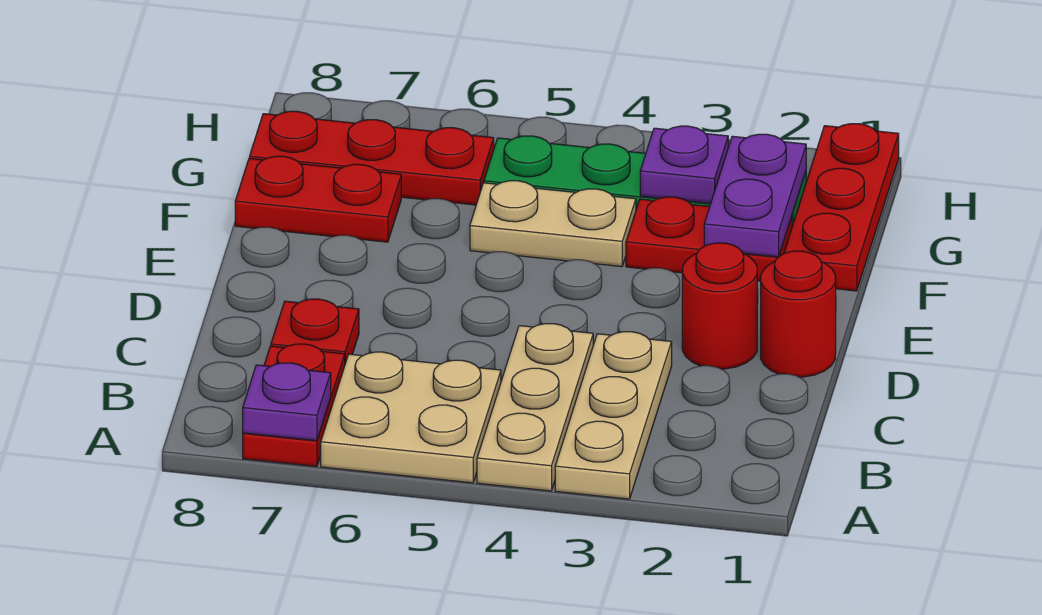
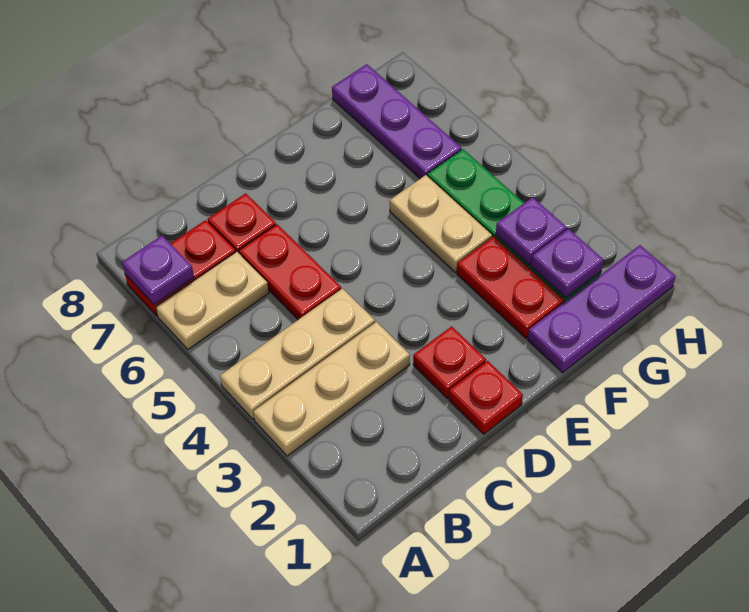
tan plate A5:B6 level 1 -> tan plate A6:B6 level 1
red round brick D1 level 1 -> red plate D1 level 1
red round brick D2 level 1 -> red plate D2 level 1
red plate F1:H1 level 1 -> purple plate F1:H1 level 1
purple plate F2:G2 level 2 -> purple plate G2 level 2
red plate F7:F8 level 1 -> red plate C5:C6 level 1
red plate G6:G8 level 1 -> purple plate G6:G8 level 1

